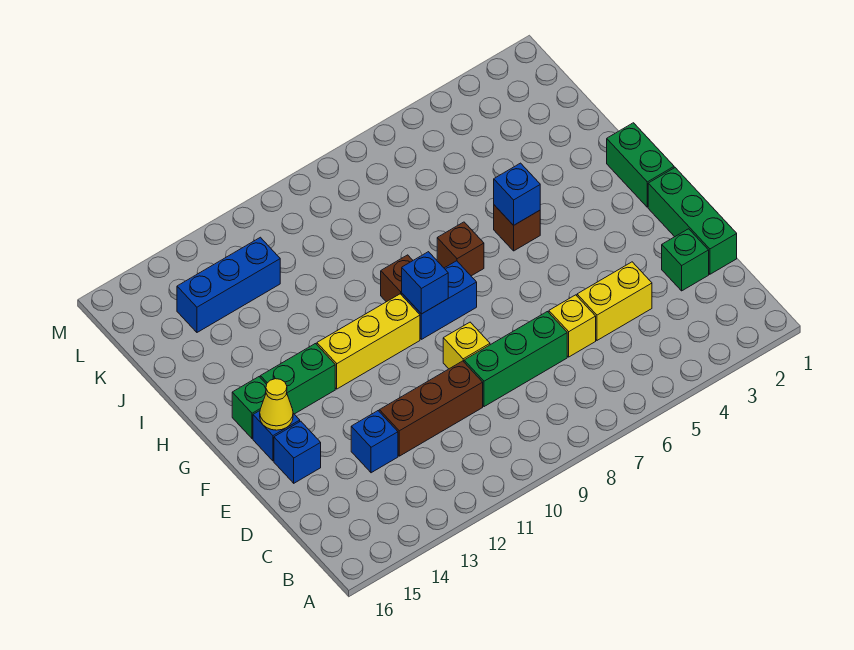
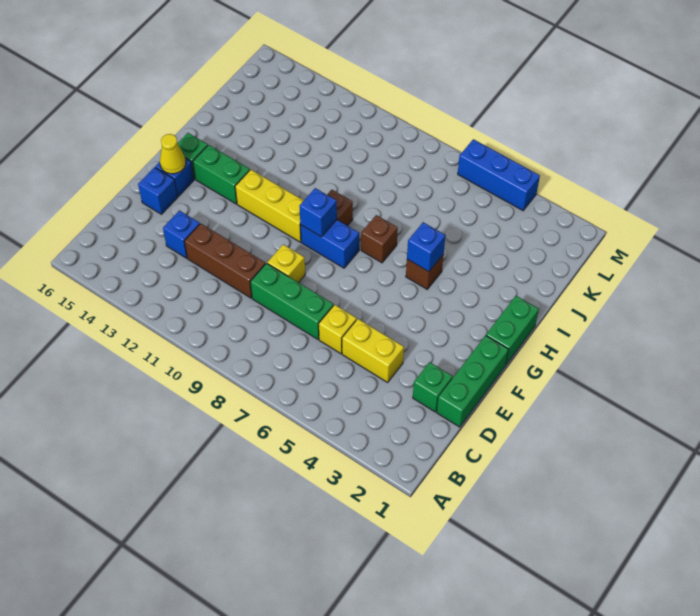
blue brick K12:K14 level 1 -> blue brick M4:M6 level 1

